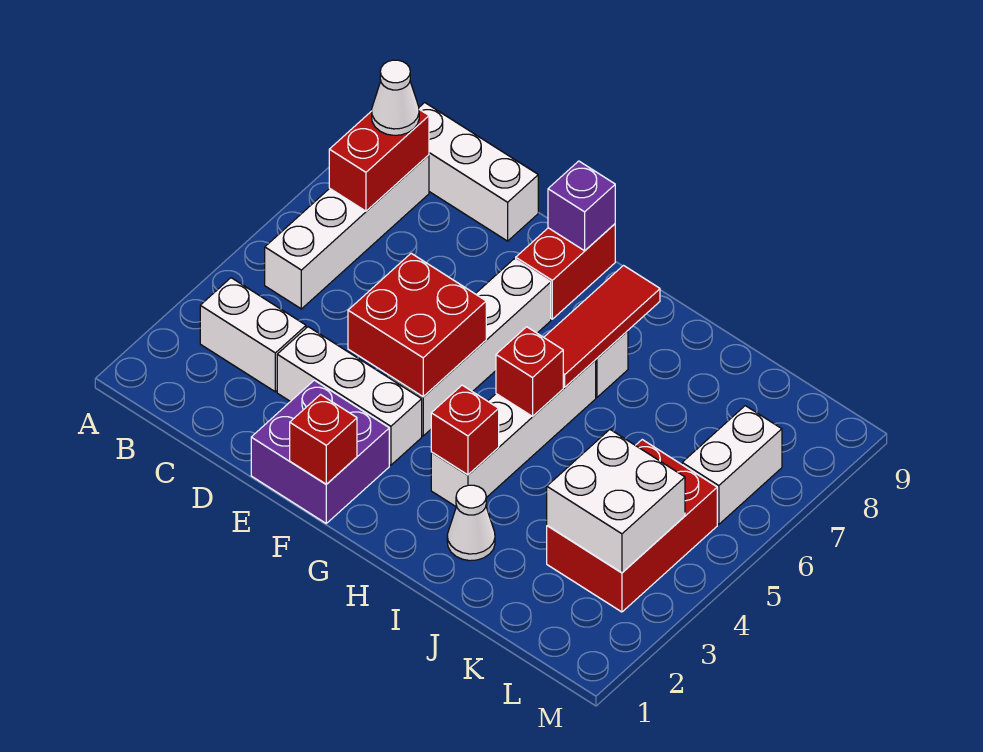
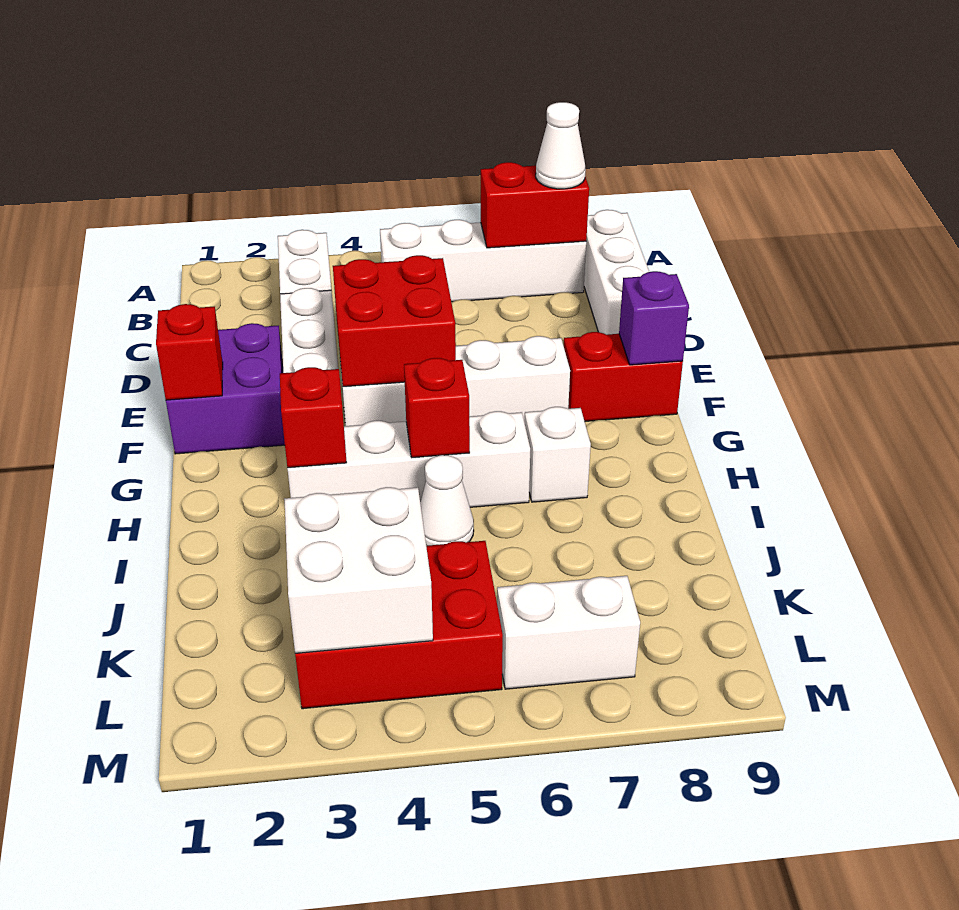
red tile H6:H8 level 2 -> none
white cone I2 level 1 -> white cone I5 level 1

